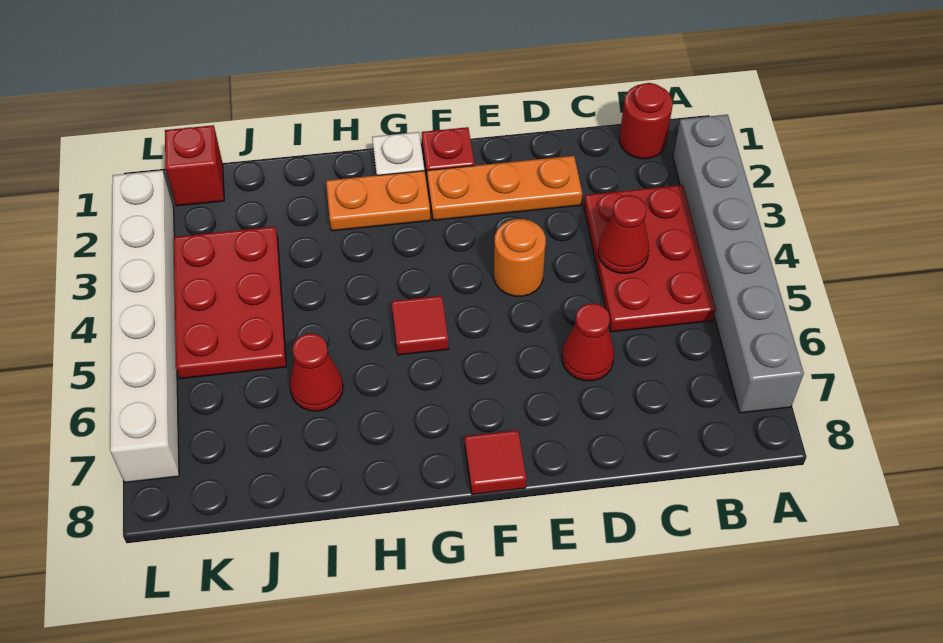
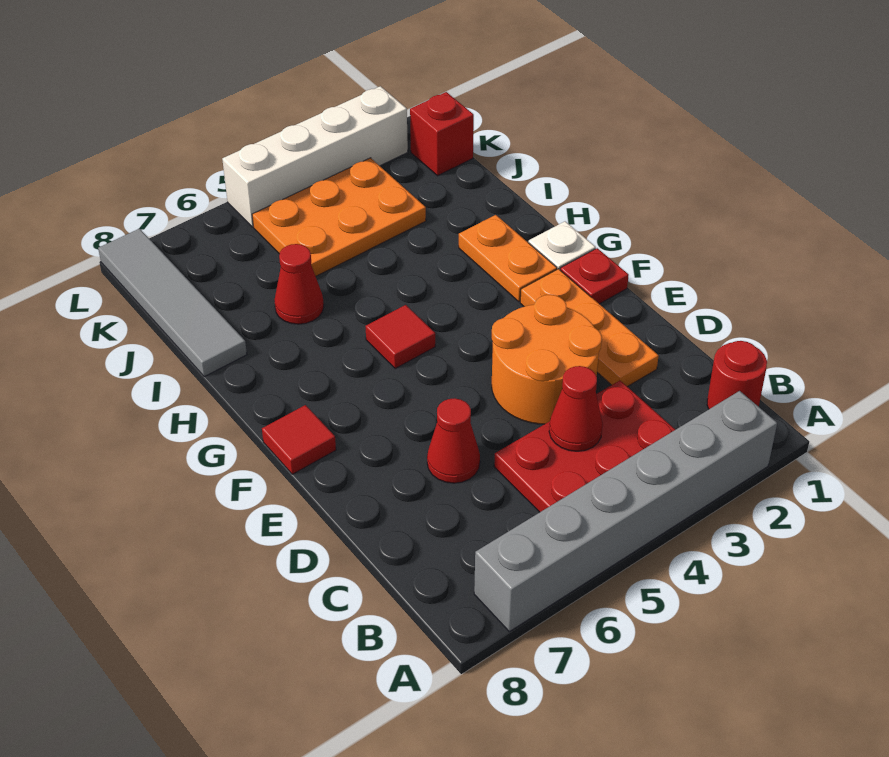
orange round brick E4 level 1 -> orange round brick D3:E4 level 1
none -> grey tile I8:L8 level 1
red plate J3:K5 level 1 -> orange plate J3:K5 level 1
white brick L2:L7 level 1 -> white brick L2:L5 level 1

